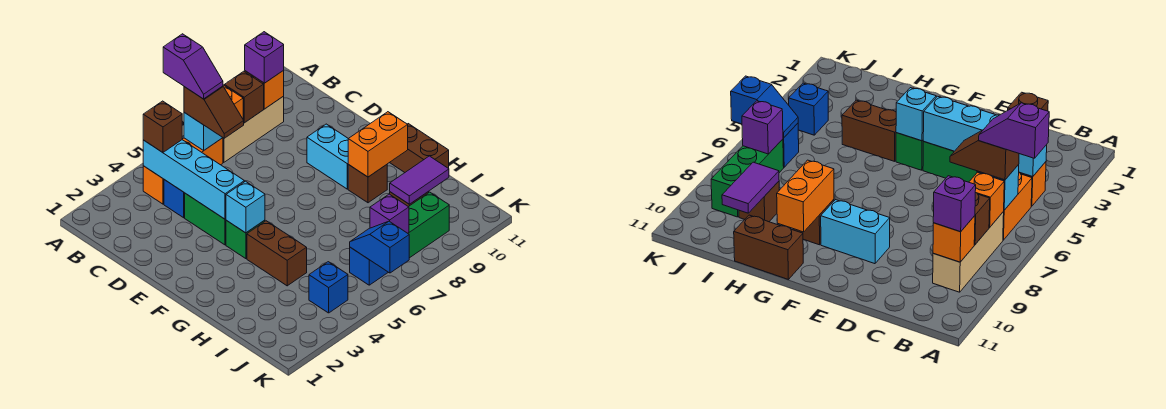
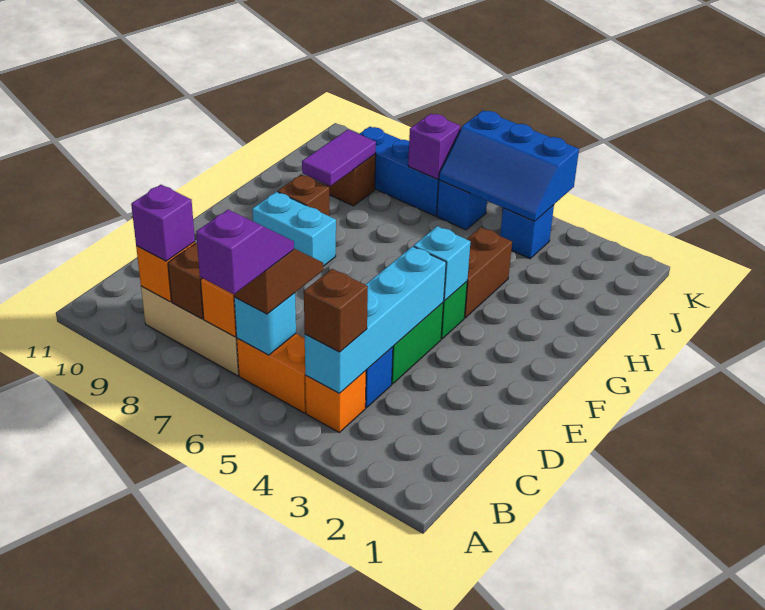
cyan brick E9:F9 level 1 -> cyan brick F8:F9 level 1
orange brick G9:G10 level 2 -> none
brown brick G11:H11 level 1 -> none
purple tile I9:I10 level 2 -> purple tile H9:I9 level 2
blue slope J6:K6 level 2 top K -> blue slope J4:K6 level 2 top K
green brick J7:J9 level 1 -> blue brick J7:J9 level 1

